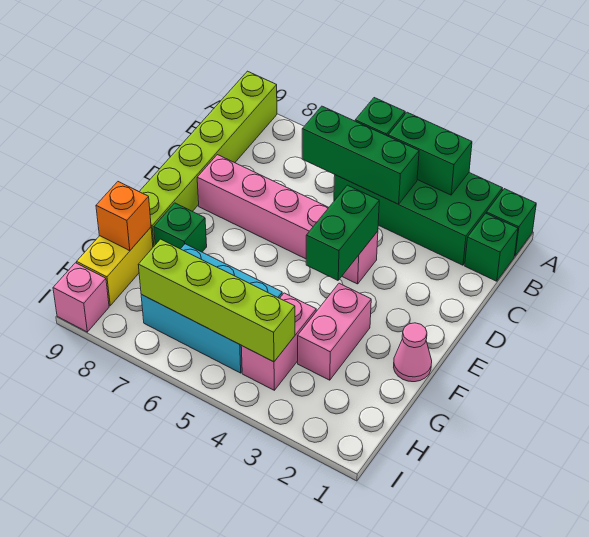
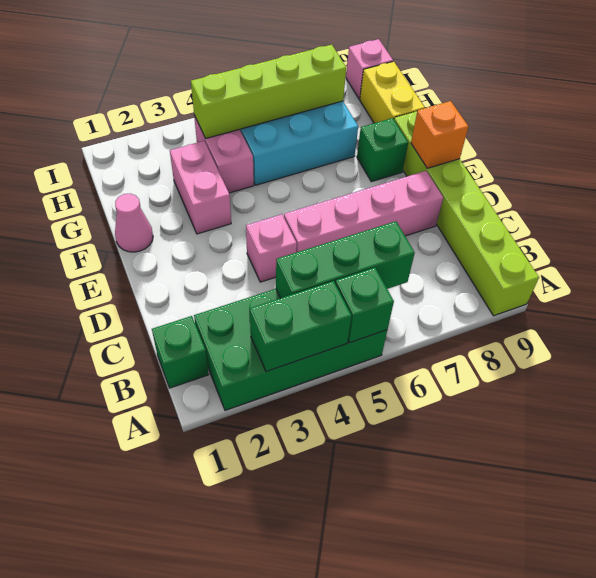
green brick A1 level 1 -> none
green brick D4:E4 level 2 -> none
orange brick G9 level 2 -> orange brick E9 level 2

